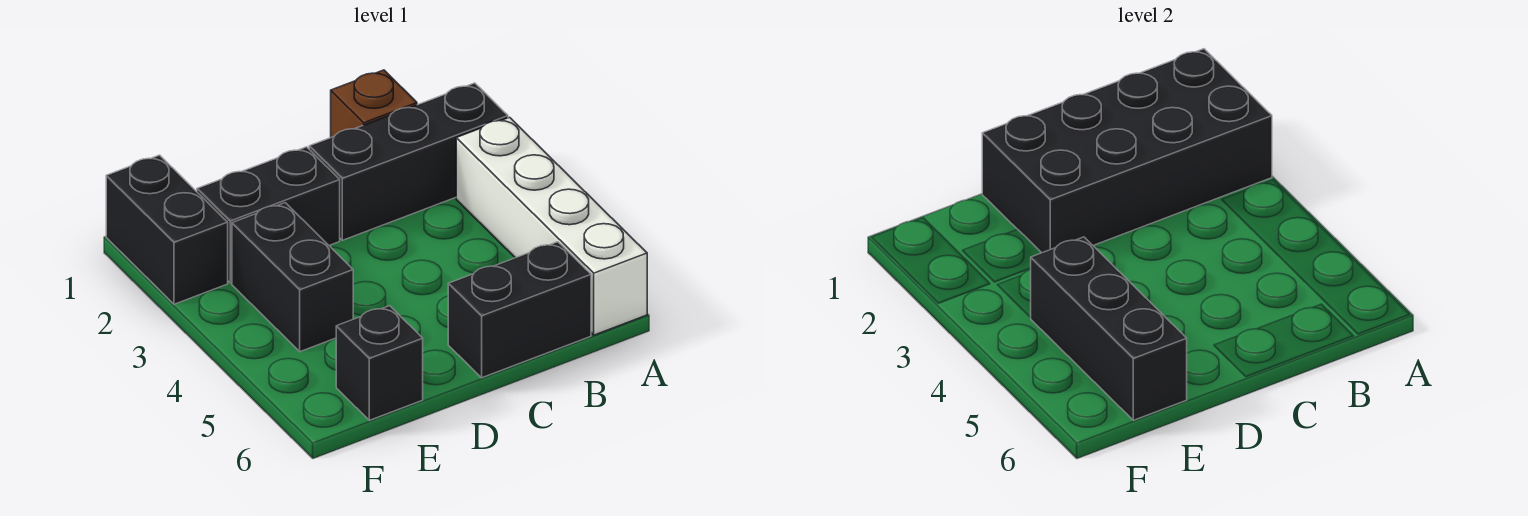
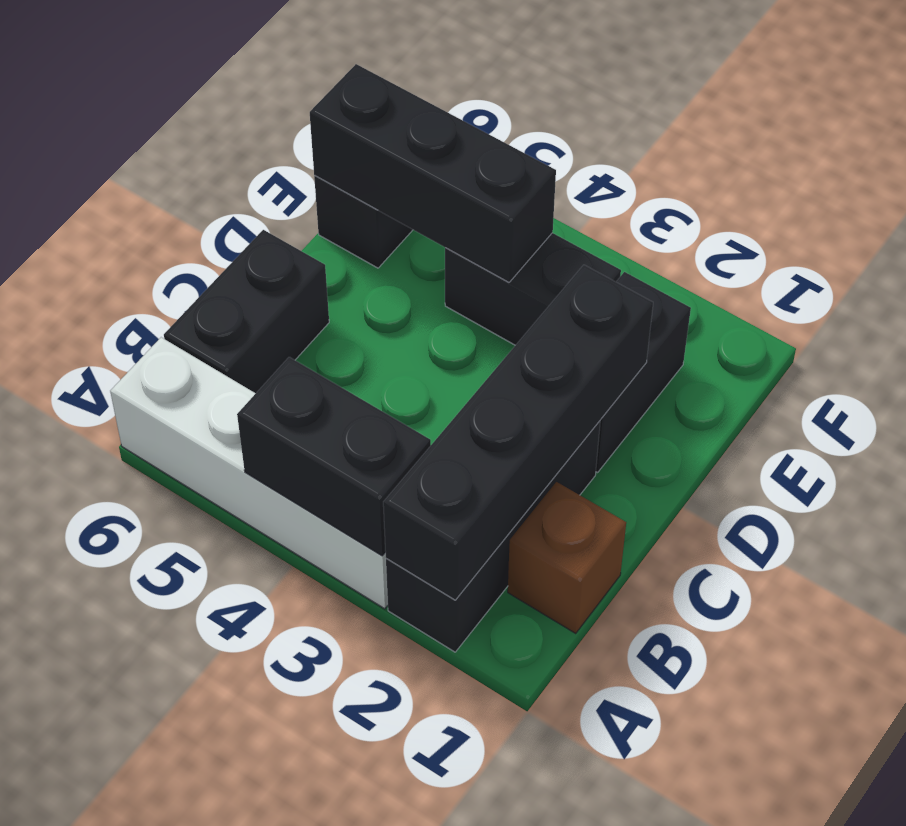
black brick A1:D2 level 2 -> black brick A2:D2 level 2
black brick F1:F2 level 1 -> black brick A3:A4 level 2

